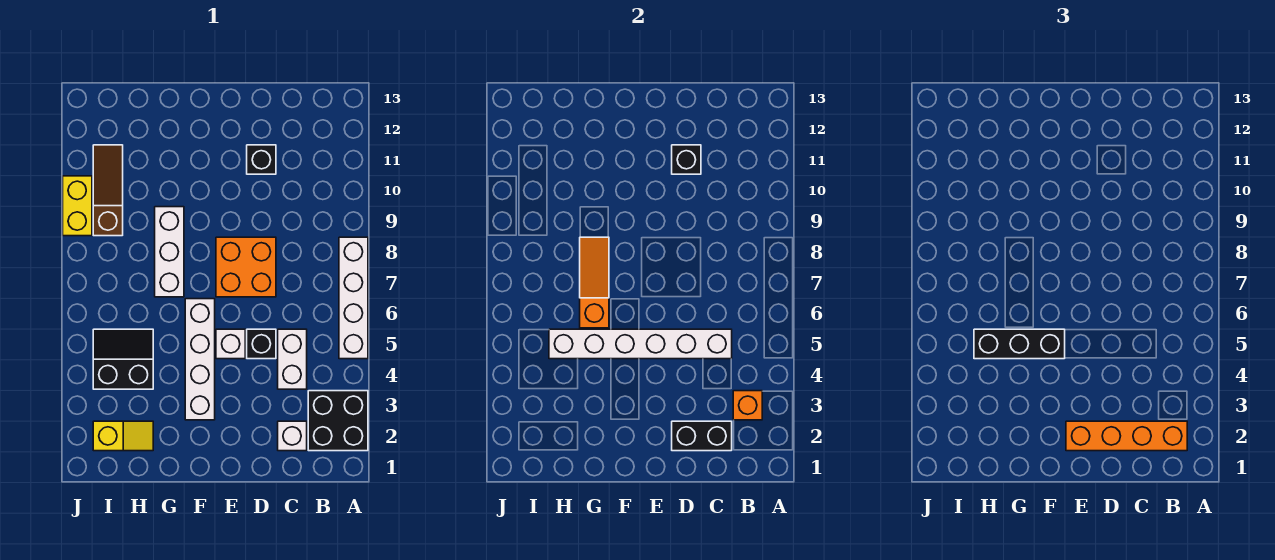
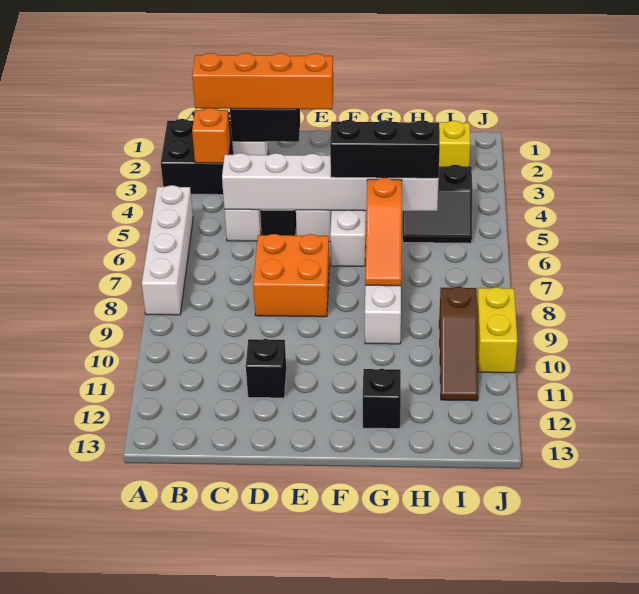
black brick D11 level 2 -> black brick G12 level 1

